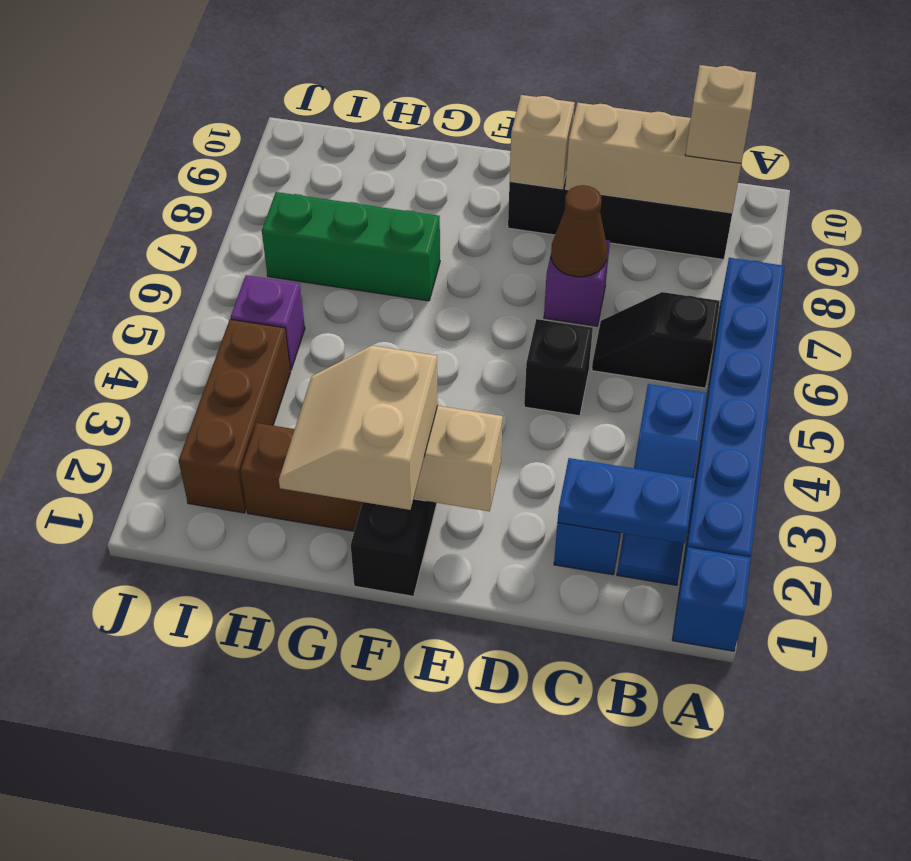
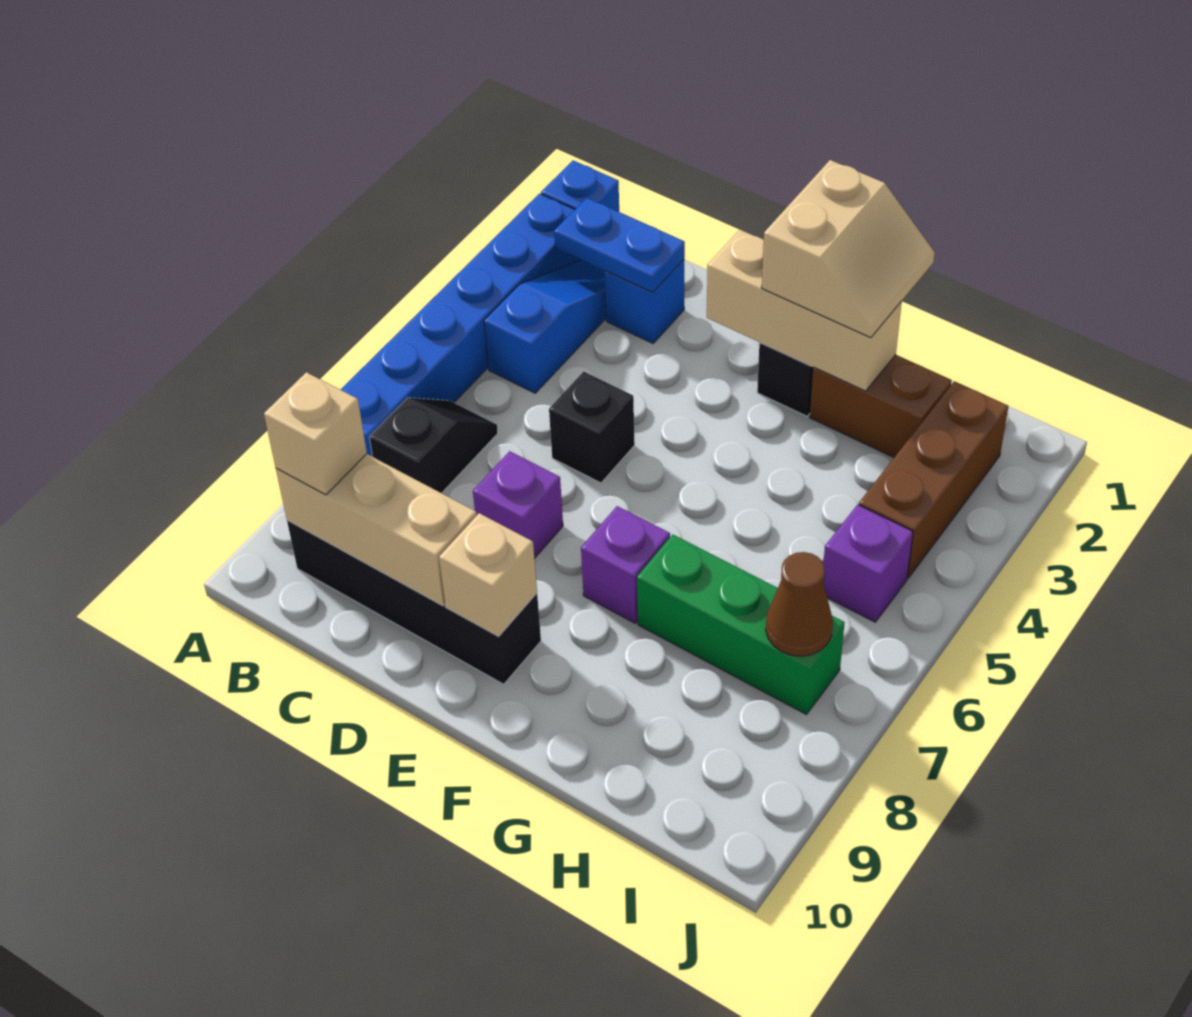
black slope B6:C6 level 1 top B -> black slope B6:B7 level 1 top 7
brown cone D7 level 2 -> brown cone I7 level 2
none -> purple brick F7 level 1

